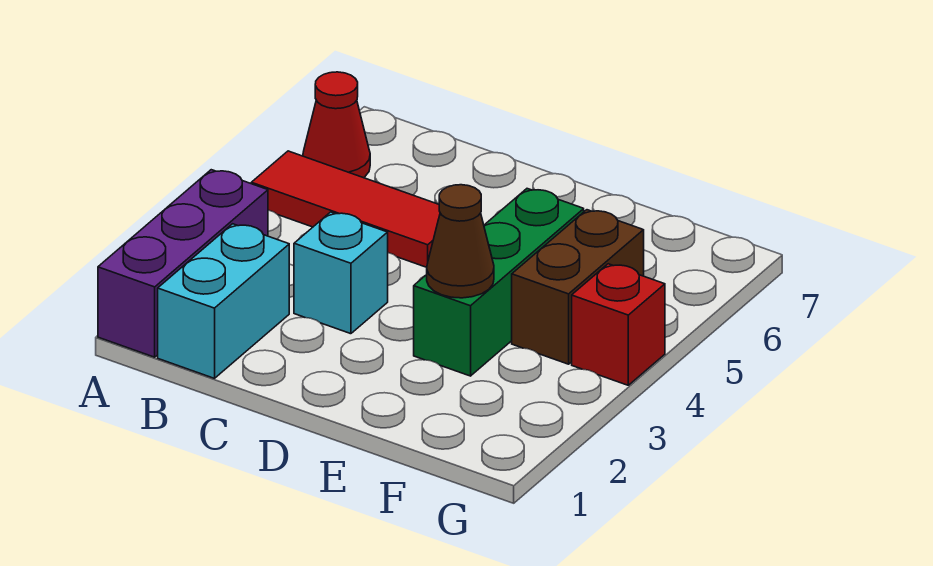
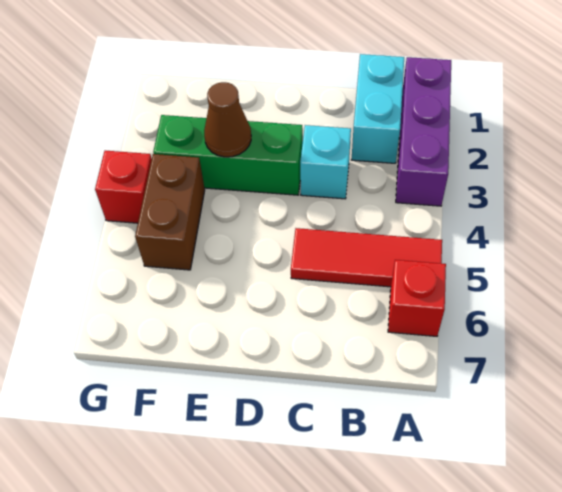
red cone A6 level 1 -> red brick A6 level 1
green brick E3:E5 level 1 -> green brick D3:F3 level 1

